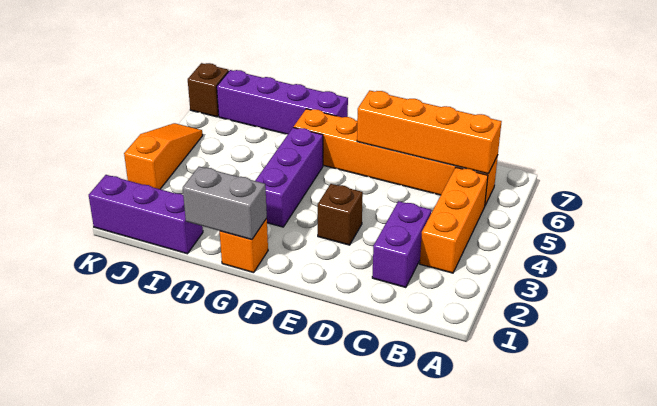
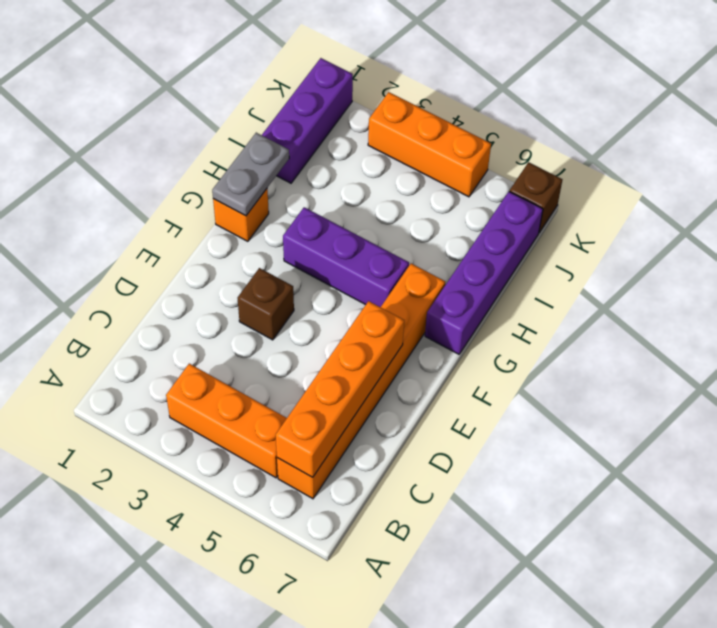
purple brick C2:C3 level 1 -> none
grey brick G1:H1 level 2 -> grey plate G1:H1 level 2
orange slope K3:K5 level 1 top 3 -> orange brick K3:K5 level 1

